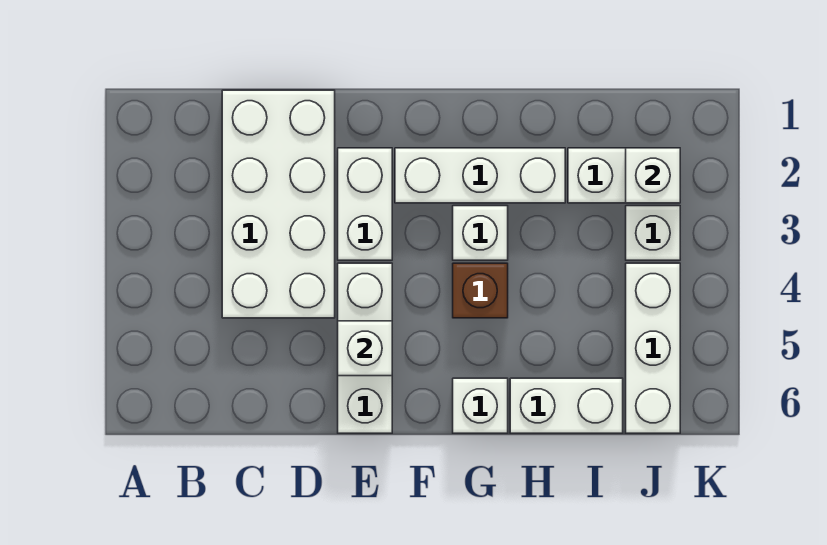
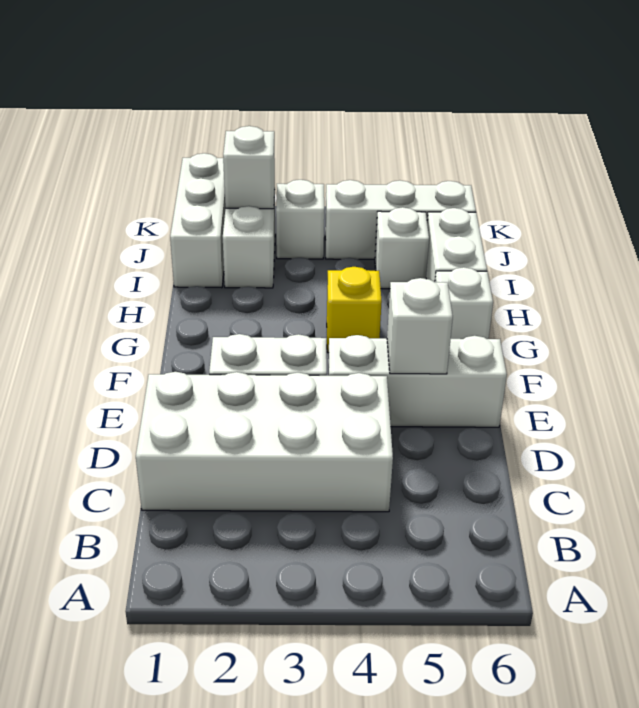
white brick F2:H2 level 1 -> white brick I1:K1 level 1
white brick G3 level 1 -> white brick I5 level 1
brown brick G4 level 1 -> yellow brick G4 level 1

